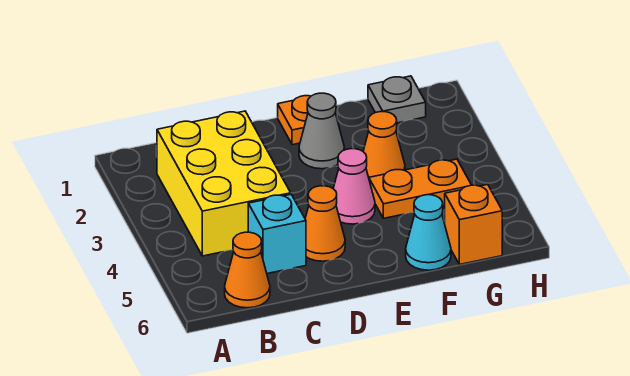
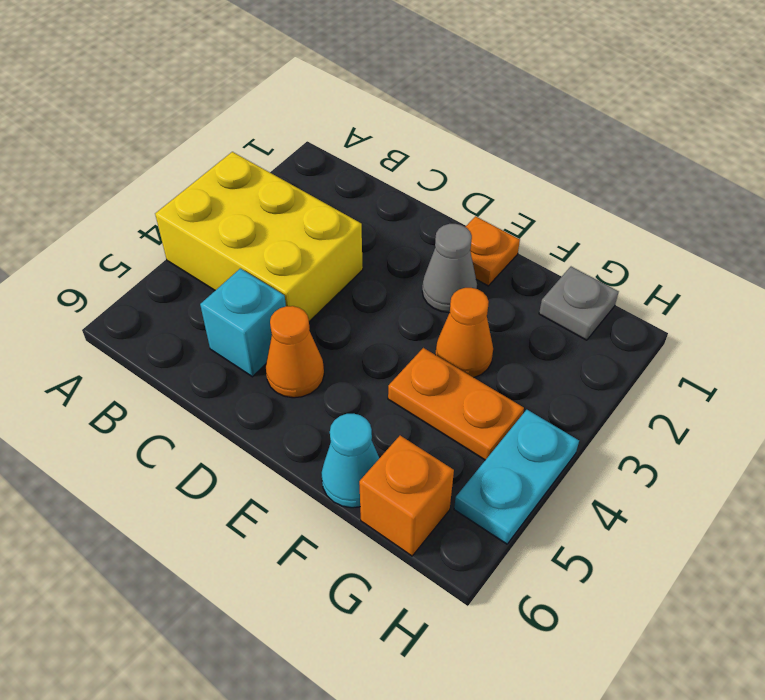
yellow brick B2:C4 level 1 -> yellow brick A3:C4 level 1
orange cone B6 level 1 -> none
pink cone E4 level 1 -> none
none -> cyan plate H4:H5 level 1

